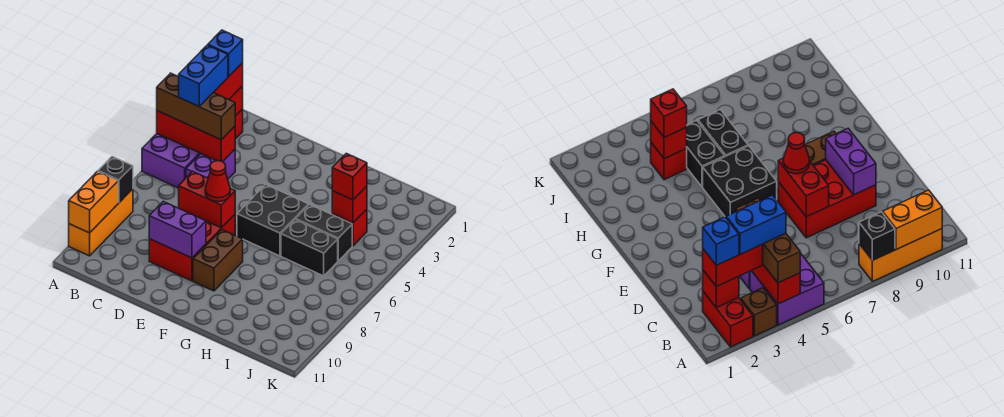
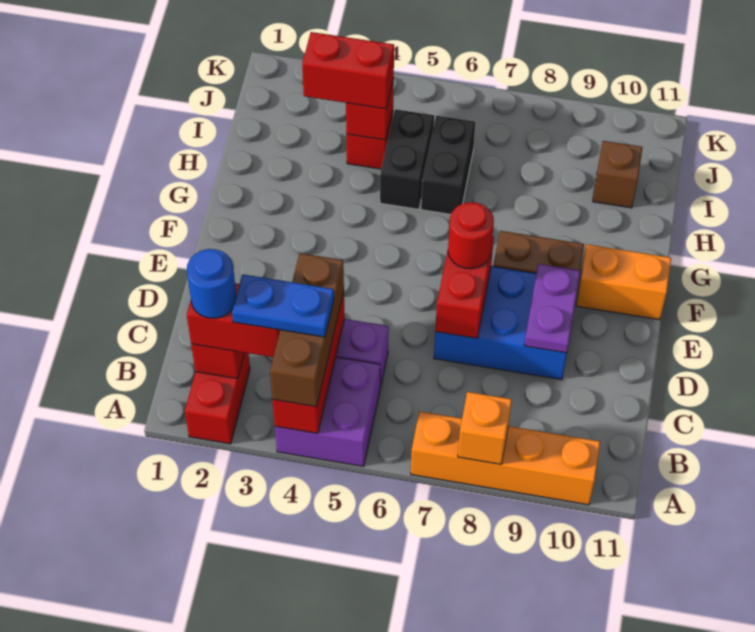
brown brick A3 level 1 -> brown brick I10 level 1
orange brick A8:A10 level 1 -> orange brick A7:A10 level 1
black brick A8 level 2 -> orange brick A8 level 2
orange brick A9:A10 level 2 -> orange brick F10:F11 level 1
blue brick B2 level 4 -> blue round brick B2 level 4
blue brick B3:B4 level 4 -> blue plate B3:B4 level 4
red brick D7:E9 level 1 -> blue brick D7:E9 level 1
purple brick D9:E9 level 2 -> purple plate D9:E9 level 2
red cone E7 level 3 -> red round brick E7 level 3
black brick F5:G6 level 1 -> none
red brick I4 level 3 -> red brick I3:I4 level 3

